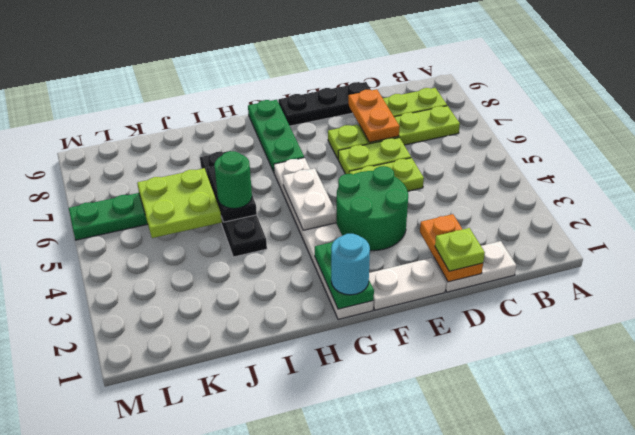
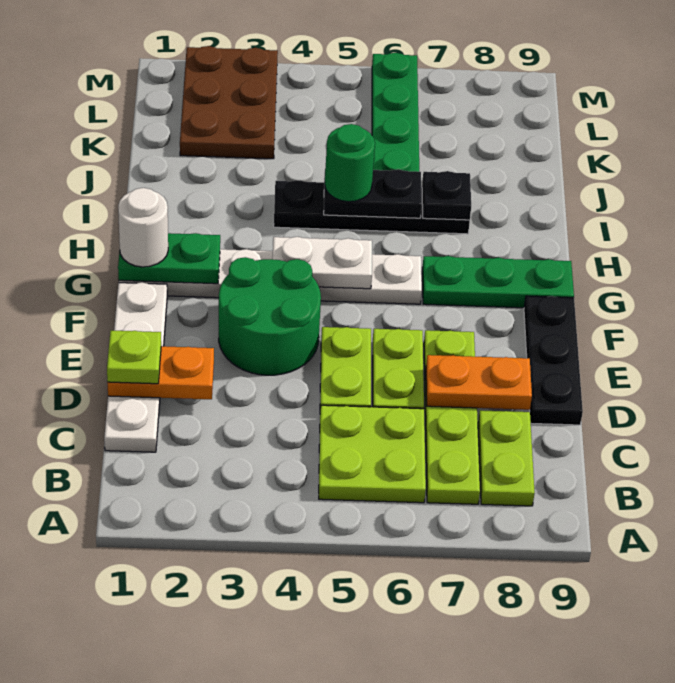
cyan round brick G1 level 3 -> white round brick G1 level 3
none -> black plate I7 level 2
lime plate J5:K6 level 2 -> lime plate B5:C6 level 1
none -> brown plate K2:M3 level 1

